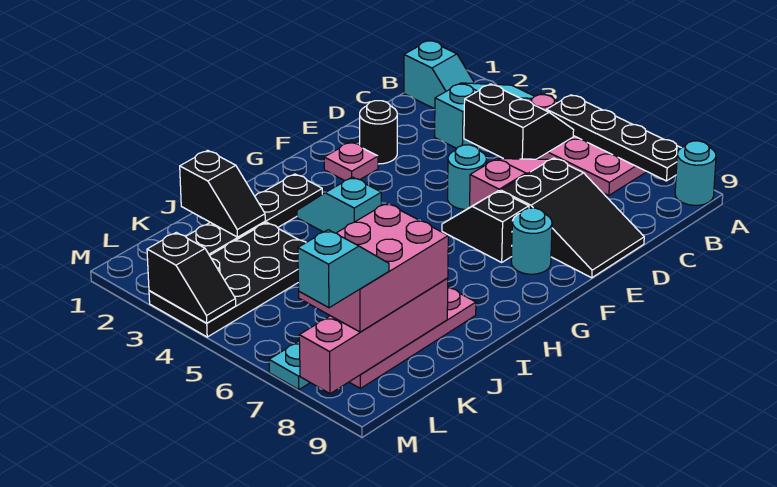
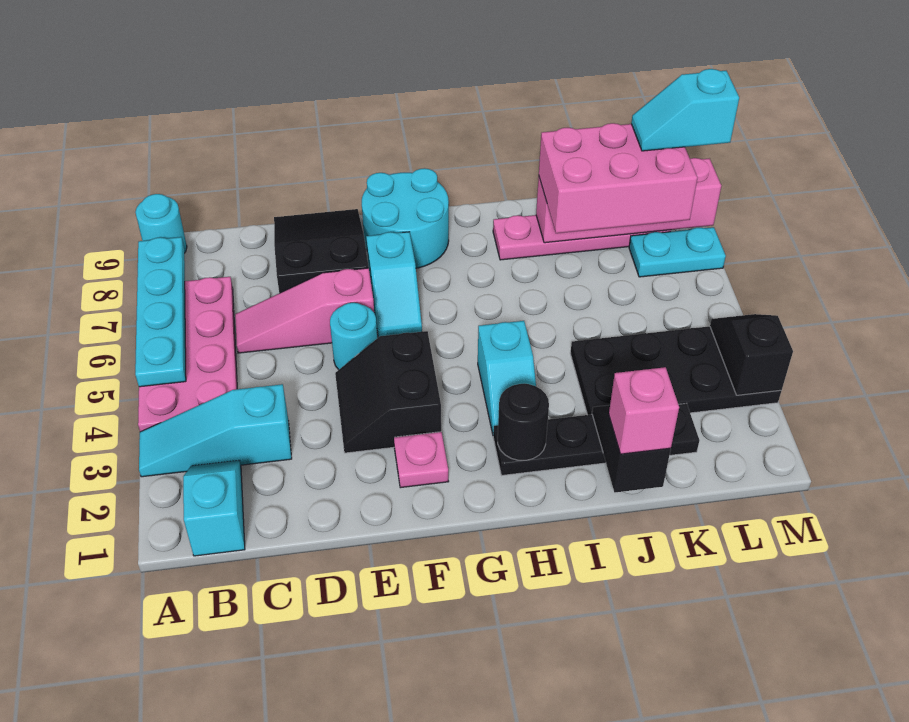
black plate A5:A8 level 2 -> cyan plate A5:A8 level 2
black slope B4:C5 level 2 top C -> black slope E3:F4 level 1 top F
black round brick E2 level 1 -> black round brick H2 level 2
black slope F6:F7 level 1 top 7 -> cyan slope F6:F7 level 1 top 7
cyan round brick F8 level 1 -> cyan round brick F8:G9 level 1
none -> pink brick J1 level 3

